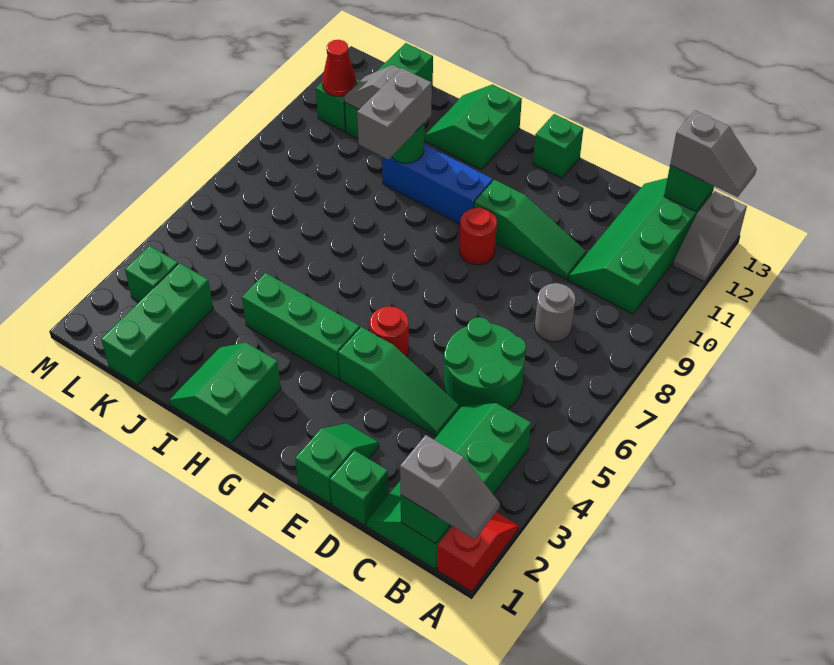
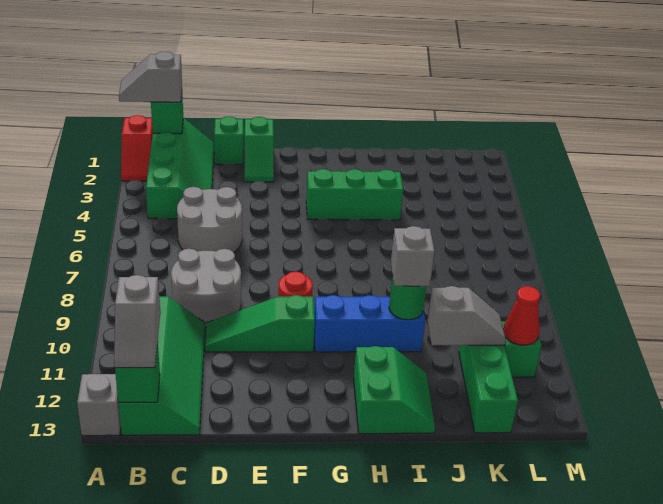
grey slope A13:B13 level 3 top B -> grey slope B12:B13 level 3 top 12
green round brick C5:D6 level 1 -> grey round brick C5:D6 level 1
grey round brick C8 level 1 -> grey round brick C8:D9 level 1
green slope D4:F4 level 1 top F -> none
red round brick F5 level 1 -> none
green brick F13 level 1 -> none
green slope H1:I2 level 1 top H -> none
grey brick I9:I10 level 3 -> grey brick I10 level 3
green brick K1:K3 level 1 -> none
green brick L3 level 1 -> none

